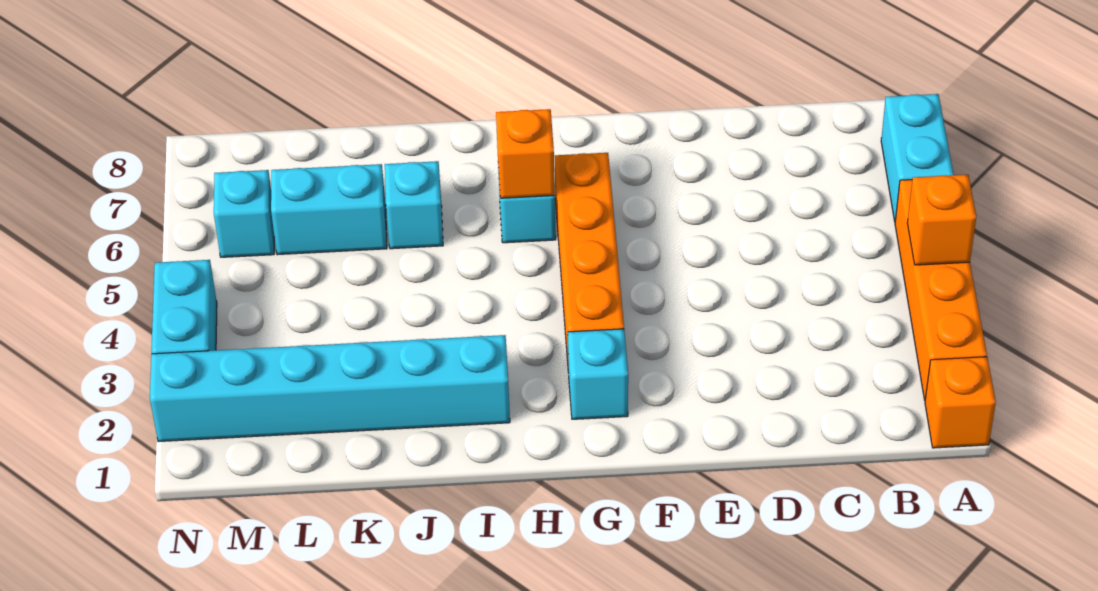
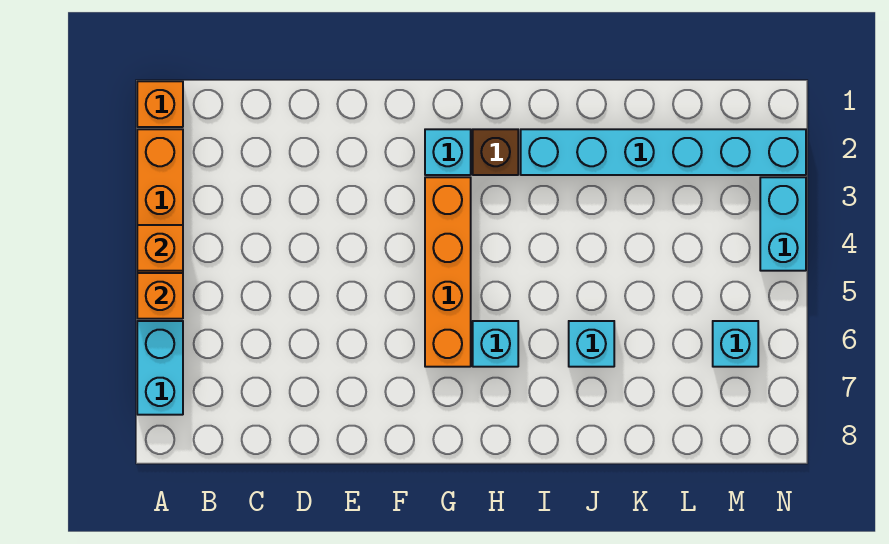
none -> brown brick H2 level 1
orange brick H6 level 2 -> orange brick A5 level 2
cyan brick K6:L6 level 1 -> none

